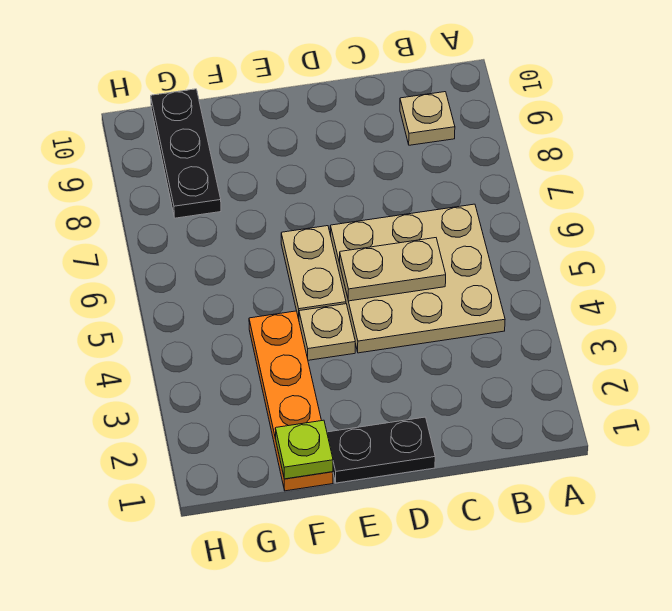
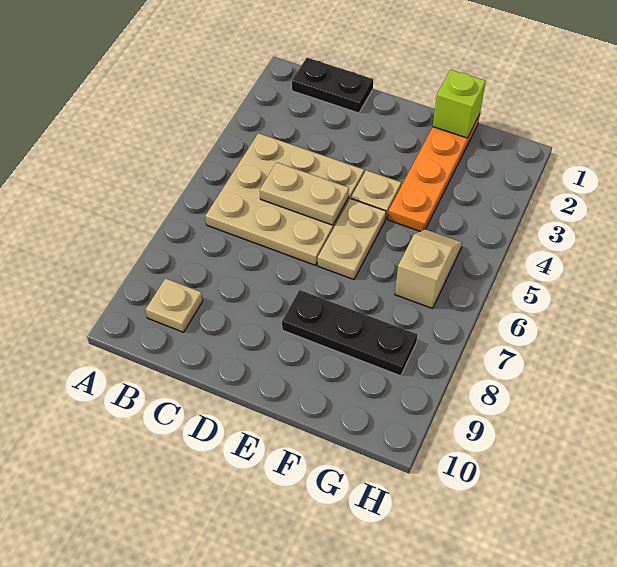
black plate D1:E1 level 1 -> black plate B1:C1 level 1
lime plate F1 level 2 -> lime brick F1 level 2
none -> tan slope G5:G6 level 1 top 6
black plate G8:G10 level 1 -> black plate E8:G8 level 1

